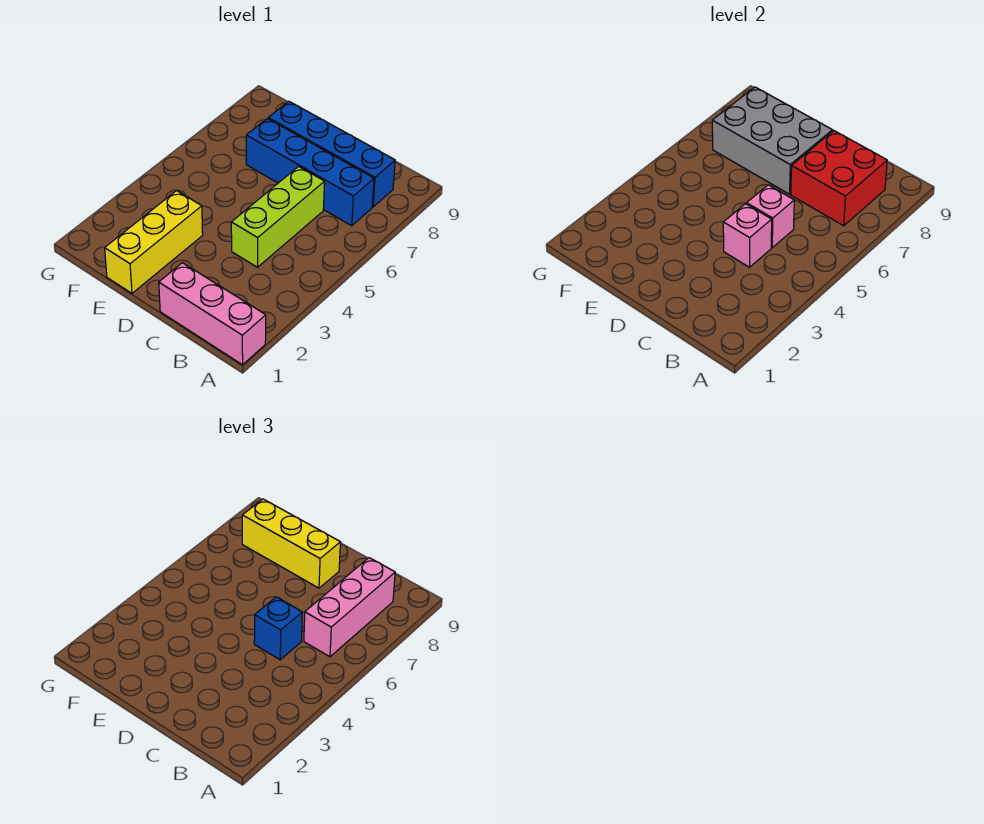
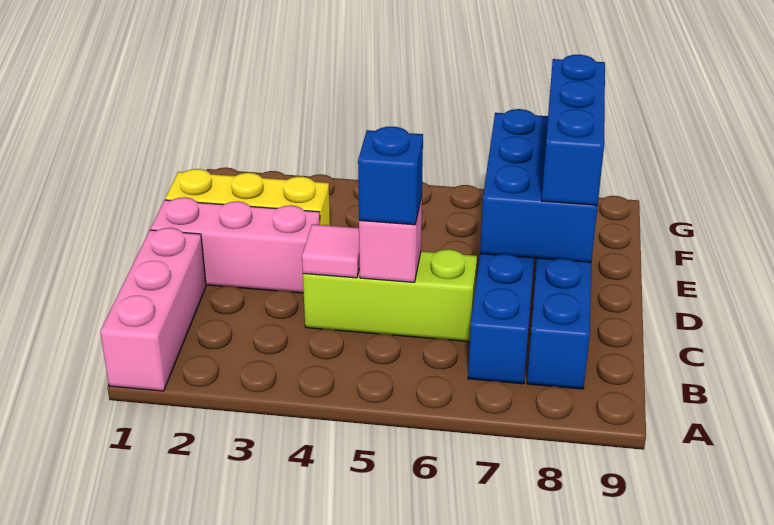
pink brick B6:B8 level 3 -> pink brick D1:D3 level 1
red brick B7:C8 level 2 -> none
pink brick C4 level 2 -> pink tile C4 level 2
grey brick D7:F8 level 2 -> blue brick D7:F8 level 2
yellow brick D8:F8 level 3 -> blue brick D8:F8 level 3

